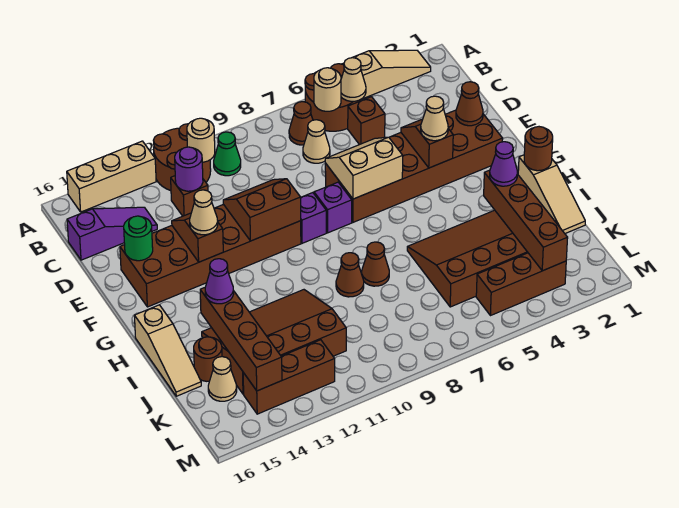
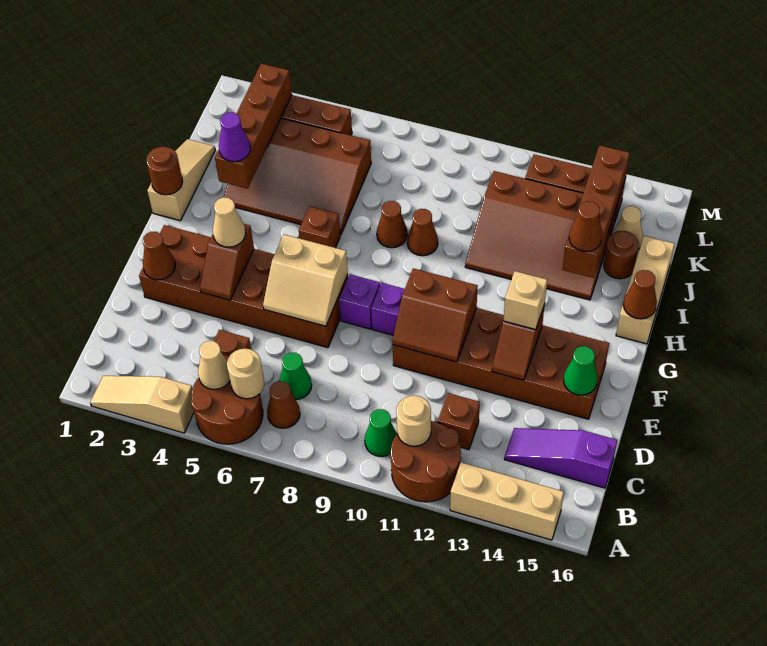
tan cone C7 level 1 -> green cone C7 level 1
purple round brick C12 level 2 -> none
green round brick E15 level 2 -> green cone E15 level 2
tan cone F13 level 3 -> tan brick F13 level 3
none -> brown brick H6 level 1
tan slope H16:J16 level 1 top H -> tan brick H16:J16 level 1
none -> brown cone H16 level 2
purple cone I14 level 3 -> brown cone I14 level 3

